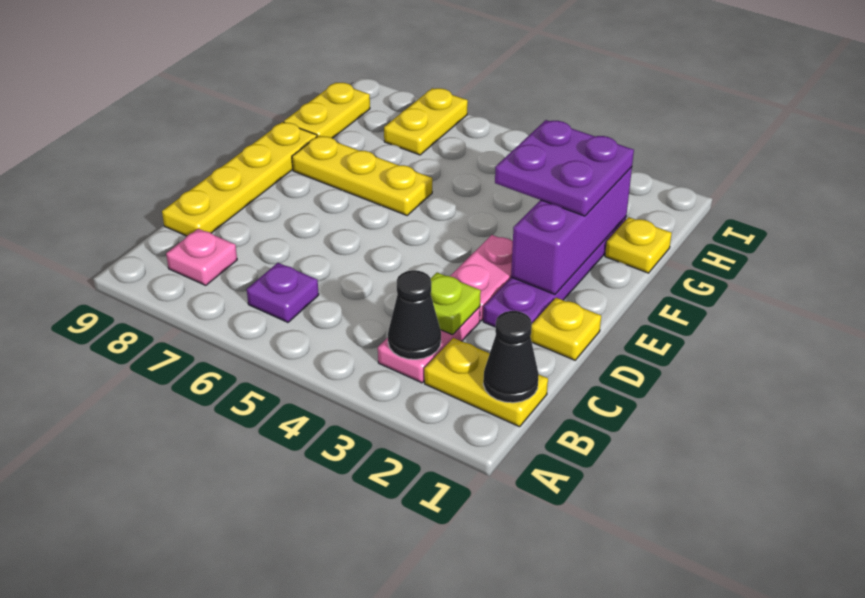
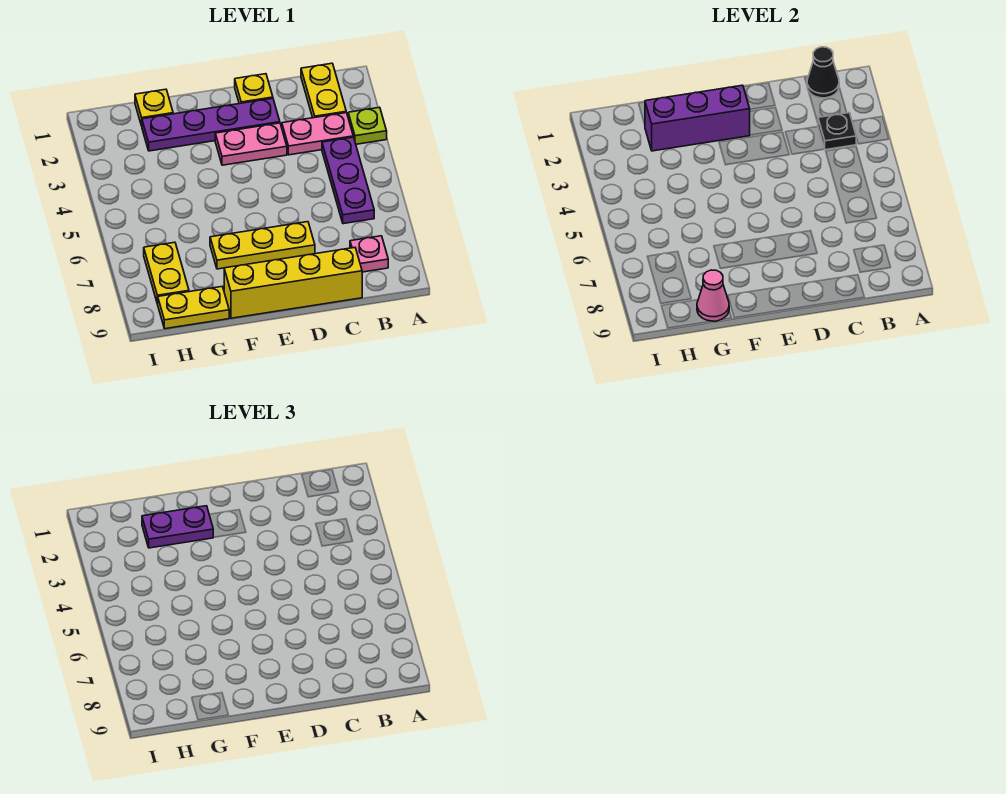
black cone B3 level 2 -> black plate B3 level 2
purple plate B6 level 1 -> purple plate B4:B6 level 1
lime plate C3 level 2 -> lime plate A3 level 1
yellow plate C9:F9 level 1 -> yellow brick C9:F9 level 1
purple plate F2:G3 level 3 -> purple plate F2:G2 level 3
yellow plate F6:F8 level 1 -> yellow plate D7:F7 level 1
none -> pink cone G9 level 2
yellow plate H7:I7 level 1 -> yellow plate H7:H8 level 1

